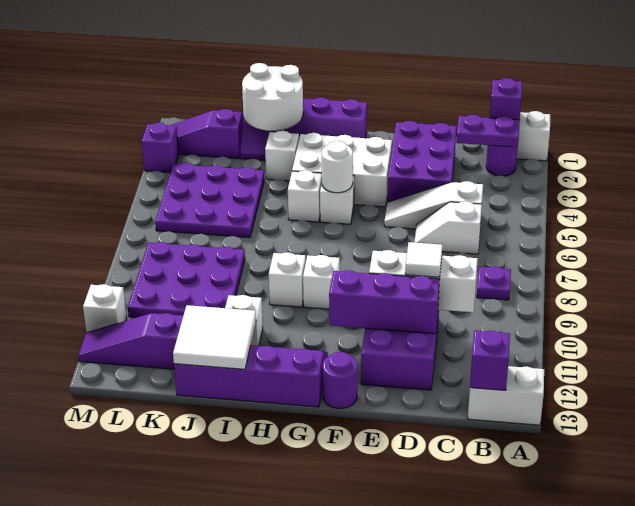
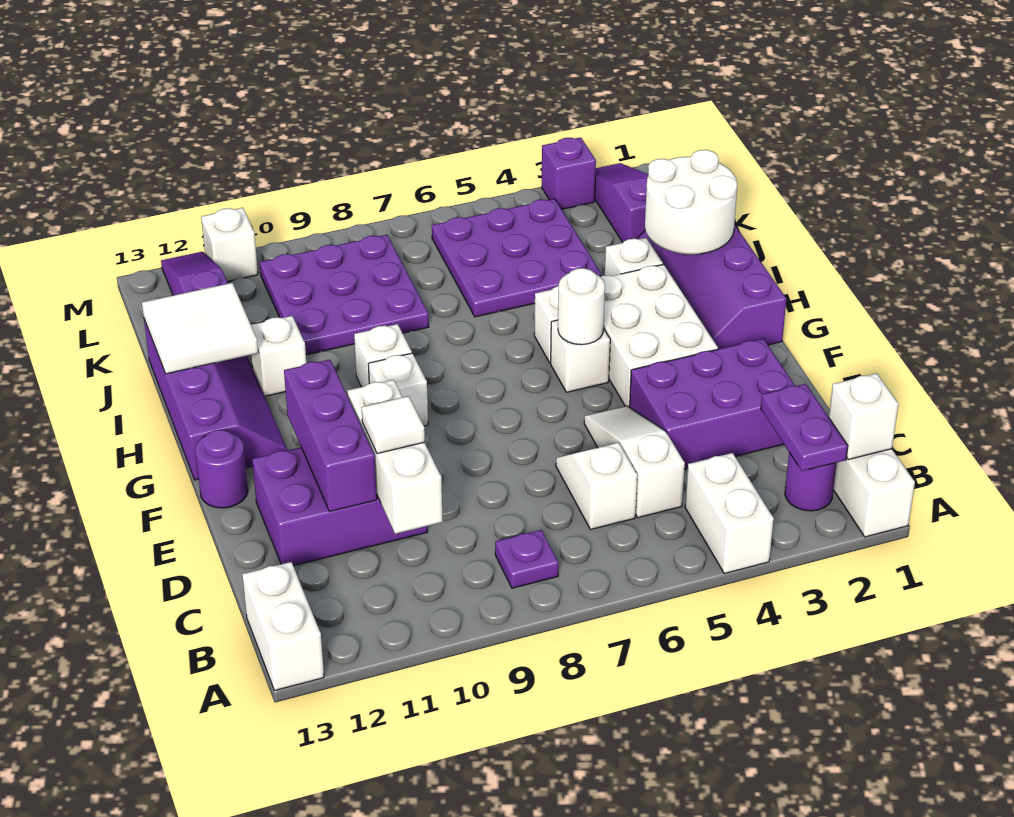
none -> white brick A4:B4 level 1
purple brick B1 level 2 -> white brick B1 level 2
purple brick B13 level 2 -> none

